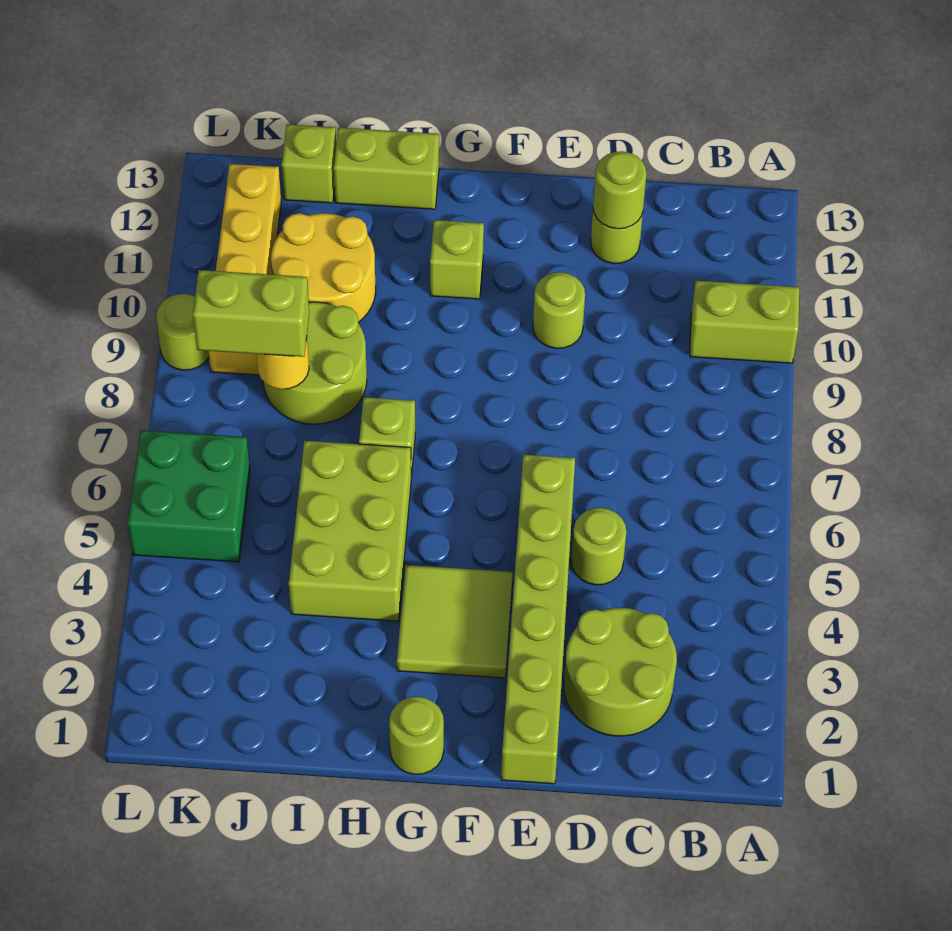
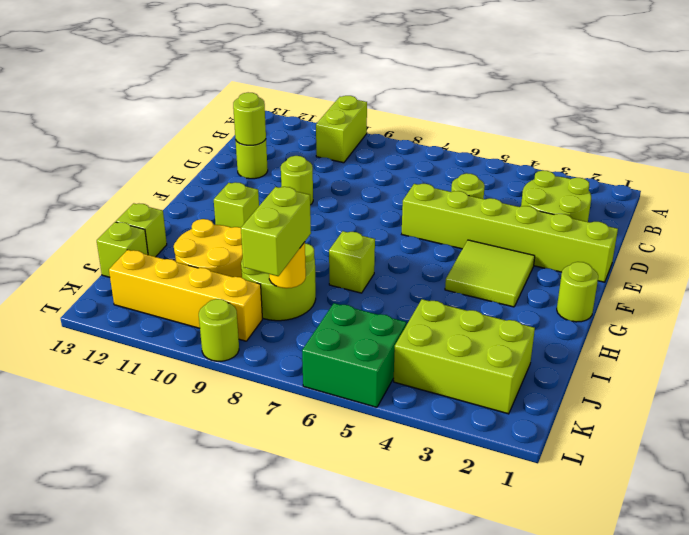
lime brick H4:I6 level 1 -> lime brick J2:K4 level 1
lime brick H13:I13 level 1 -> lime brick I13 level 1

